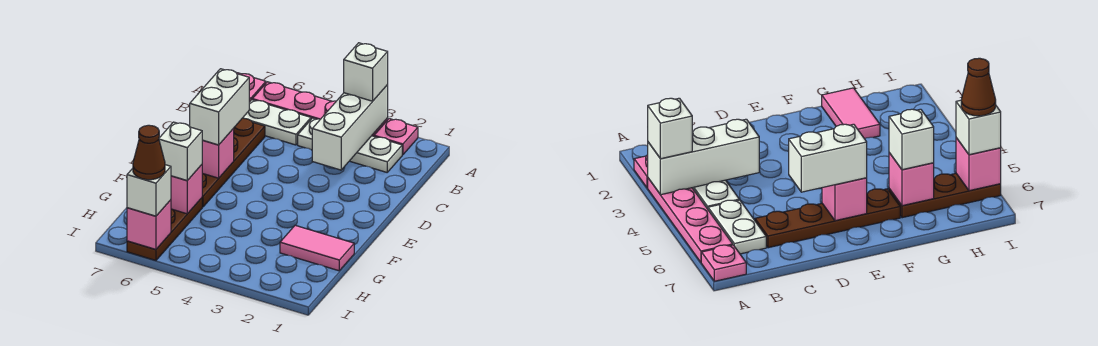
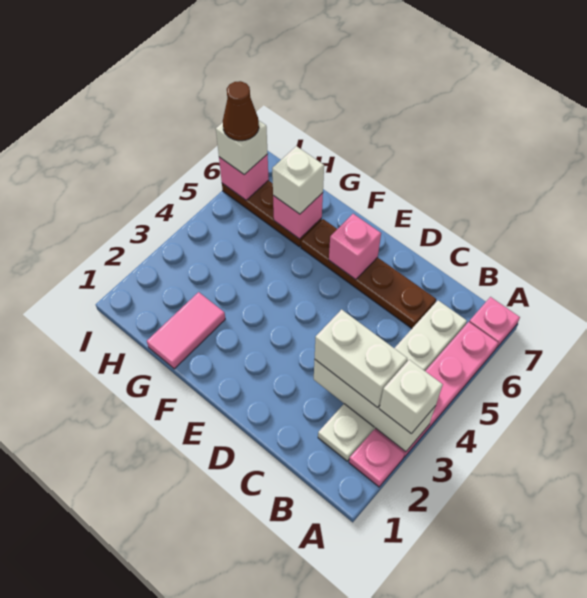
white brick D6:E6 level 3 -> white brick B3:C3 level 3

